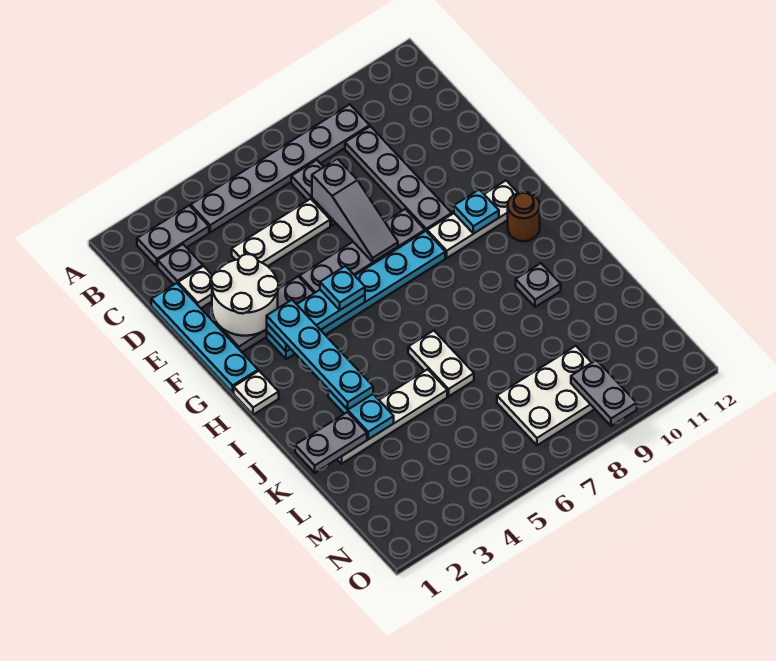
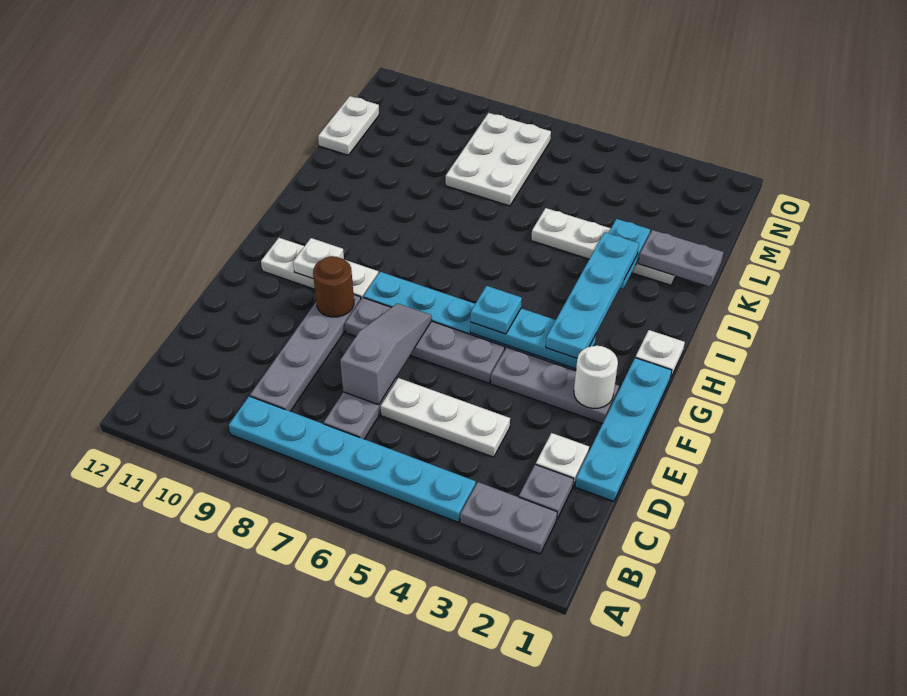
grey plate B4:B9 level 1 -> cyan plate B4:B9 level 1
white round brick E2:F3 level 2 -> white round brick F2 level 2
cyan plate G10 level 2 -> white plate G10 level 2
brown round brick H11 level 1 -> brown round brick F9 level 2
white plate J6:K6 level 1 -> white plate L12:M12 level 1
grey plate J10 level 1 -> none
white plate M7:N9 level 1 -> white plate L7:N8 level 1
grey plate N9:O9 level 2 -> none

